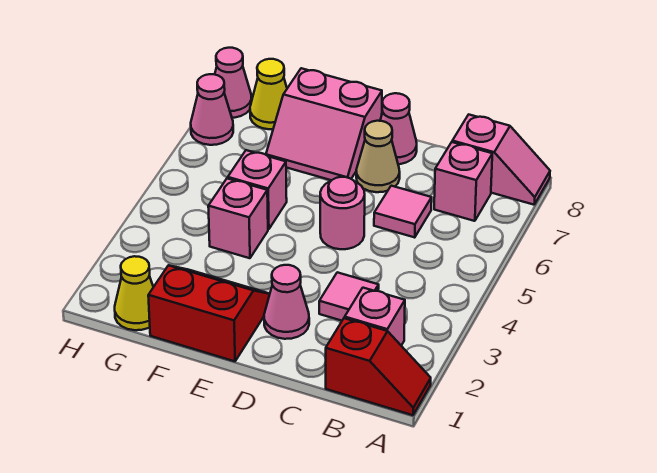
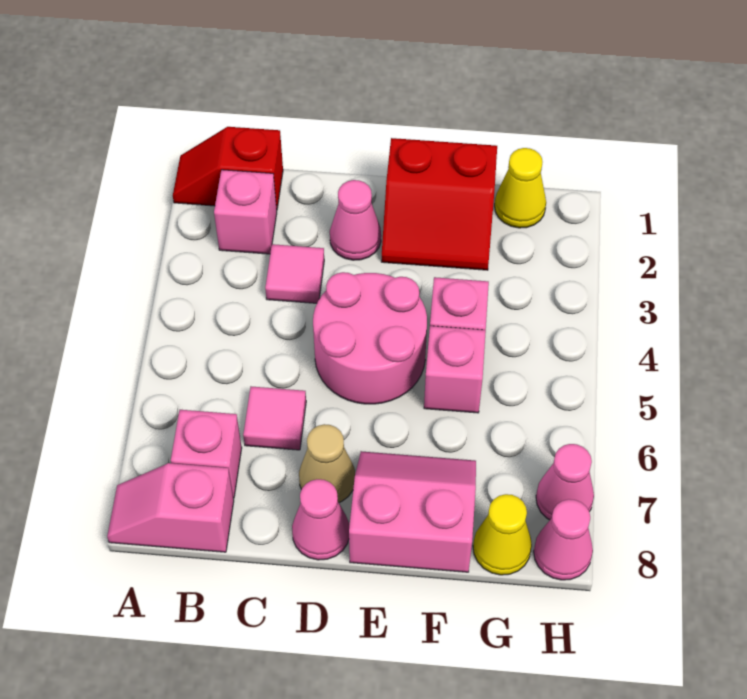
pink round brick D5 level 1 -> pink round brick D4:E5 level 1

